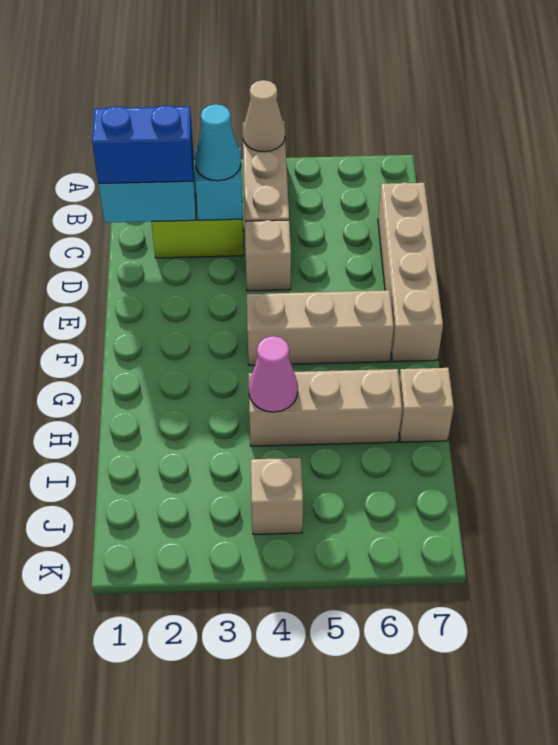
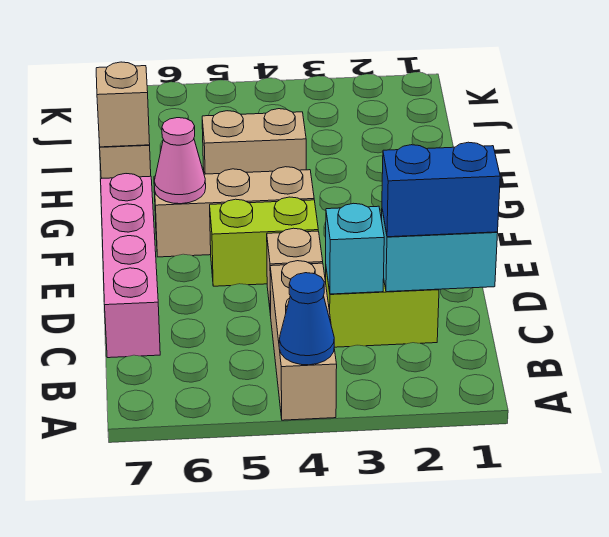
tan cone A4 level 2 -> blue cone A4 level 2
cyan cone C3 level 3 -> none
tan brick C7:F7 level 1 -> pink brick C7:F7 level 1
none -> lime brick E4:E5 level 1
tan brick H4:H6 level 1 -> tan brick H4:H5 level 1
pink cone H4 level 2 -> pink cone F6 level 2
tan brick J4 level 1 -> tan brick H7 level 2

